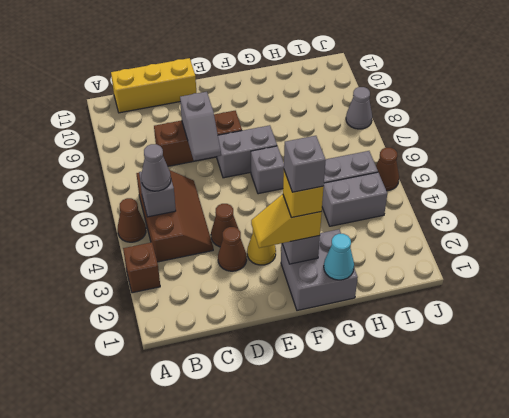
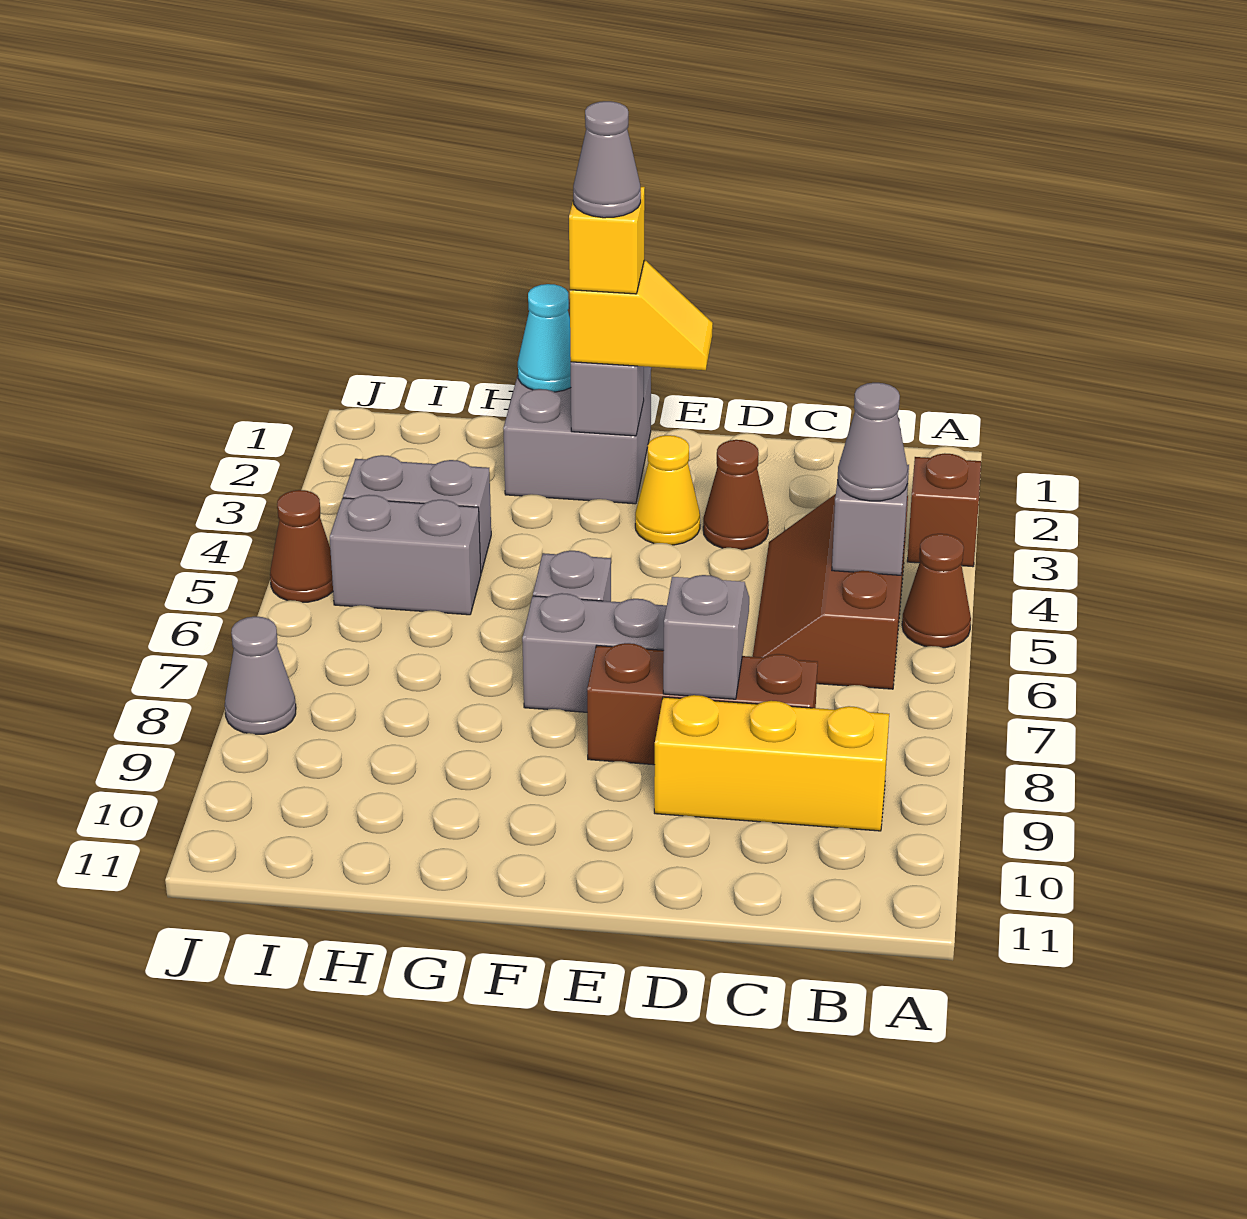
yellow brick B11:D11 level 1 -> yellow brick B9:D9 level 1
brown cone D4 level 1 -> none
grey brick F2 level 5 -> grey cone F2 level 5

